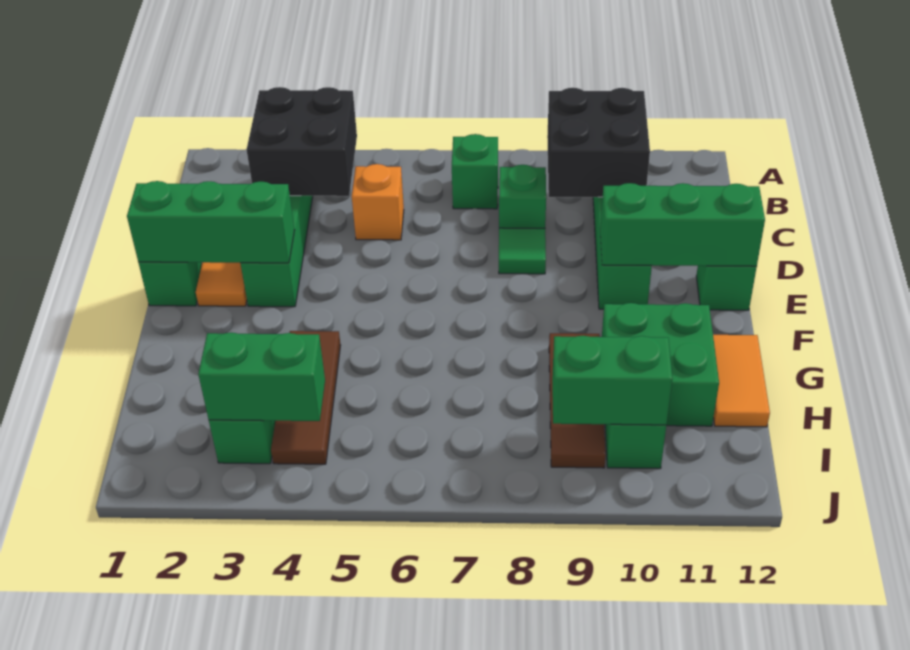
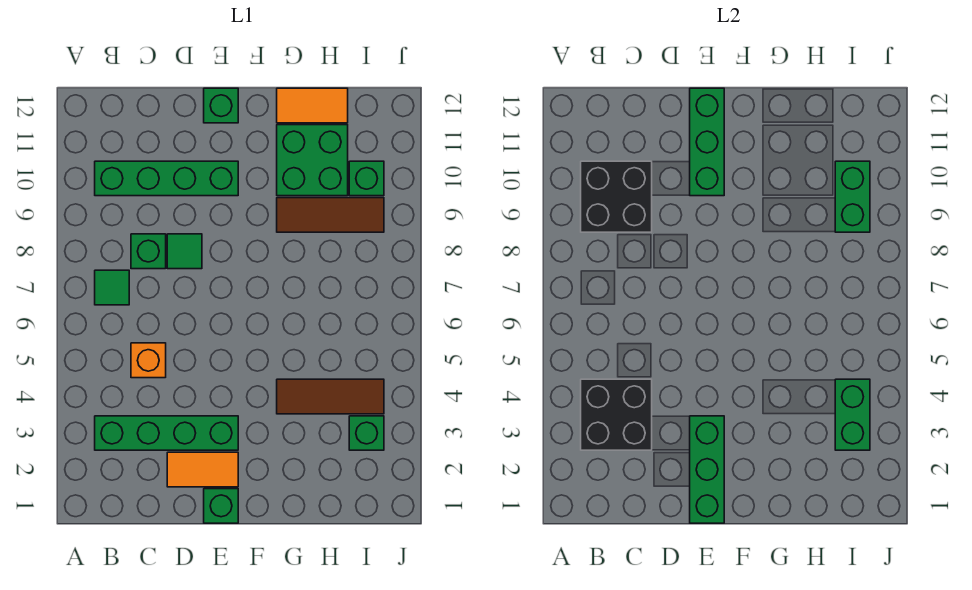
green brick B7 level 1 -> green tile B7 level 1

